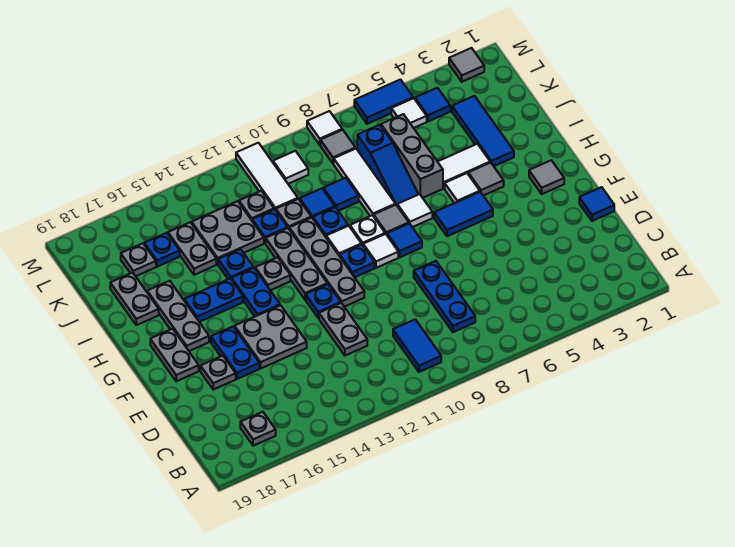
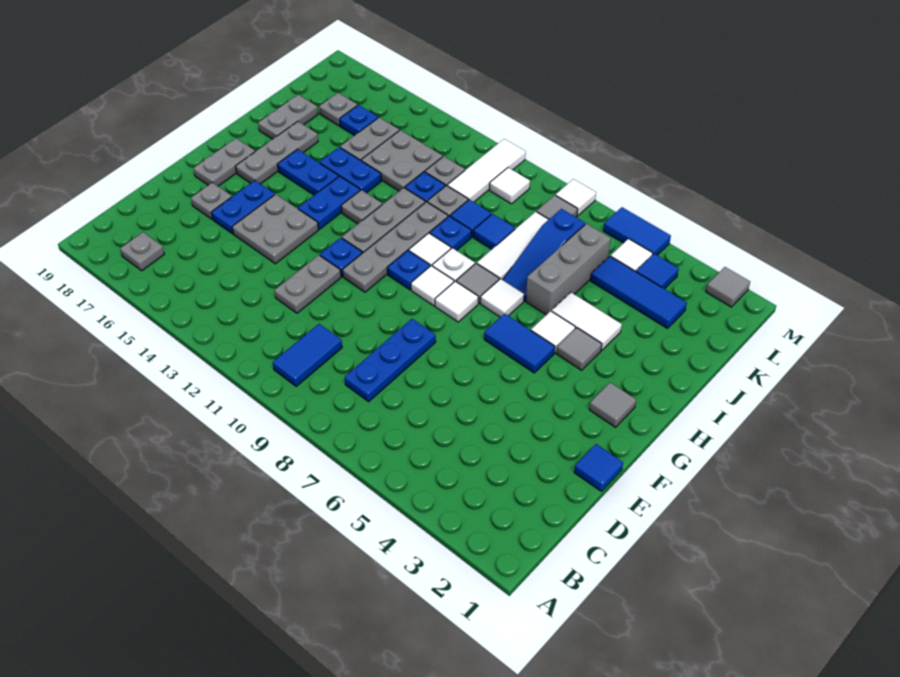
blue tile G8 level 1 -> white tile G8 level 1
blue tile I3:K3 level 1 -> blue tile K3:K5 level 1
blue plate I14 level 1 -> blue plate I14:I15 level 1

